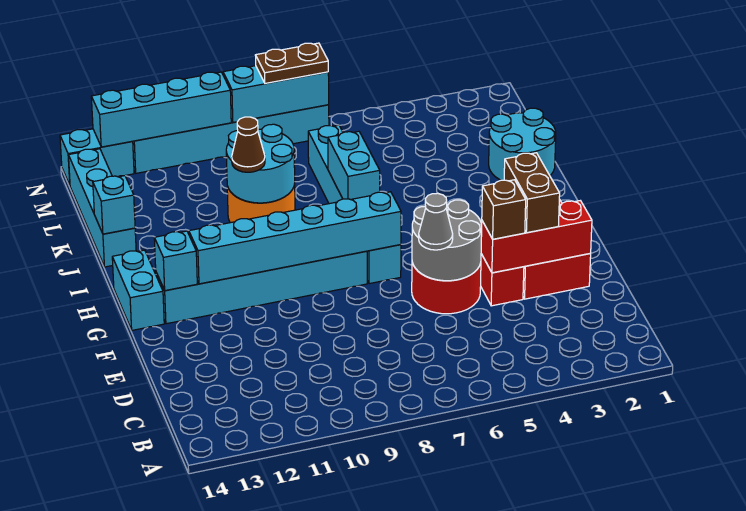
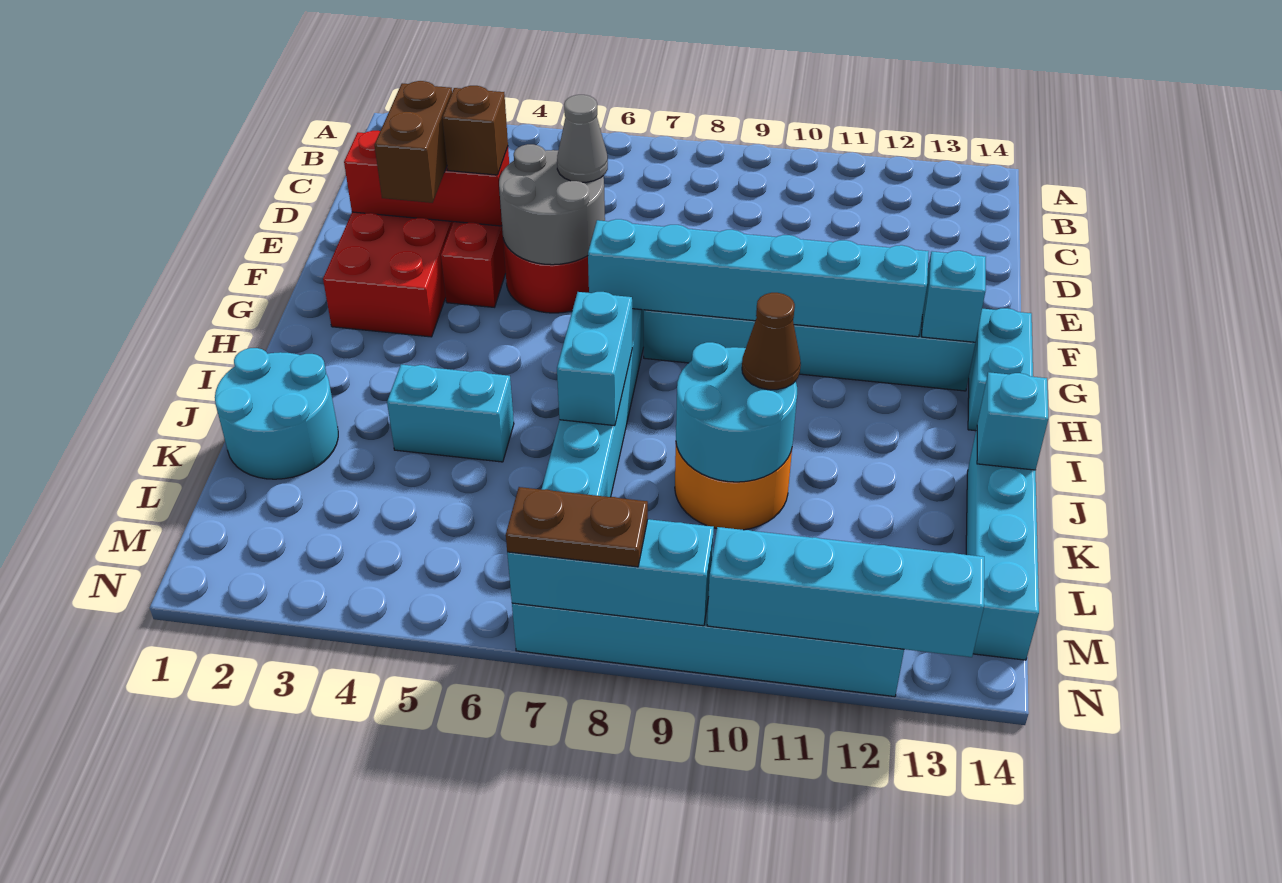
cyan brick N13:N14 level 1 -> cyan brick J4:J5 level 1

